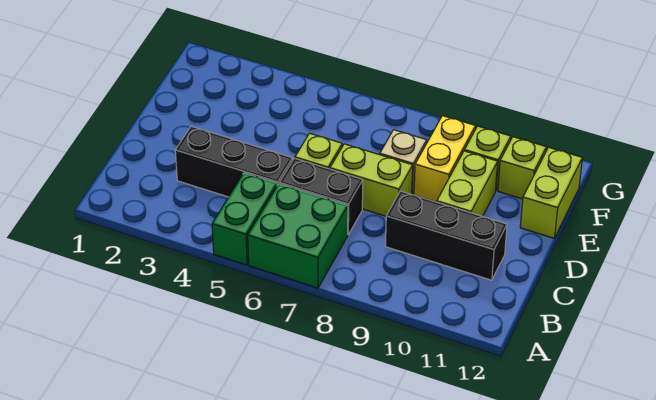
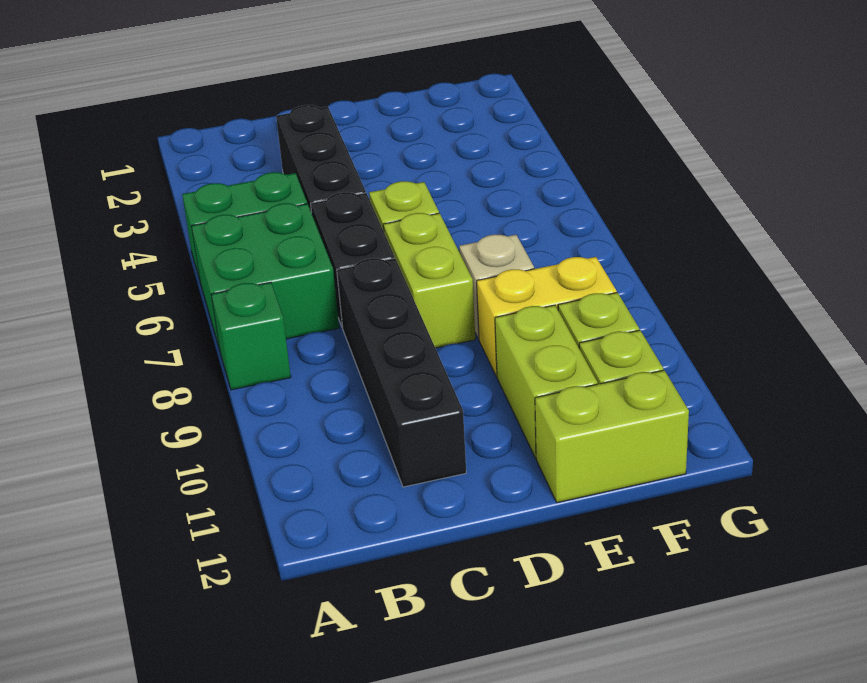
none -> green brick A8 level 1
black brick C9:C11 level 1 -> black brick C8:C11 level 1
lime brick D10:E10 level 1 -> lime brick E10:E11 level 1

